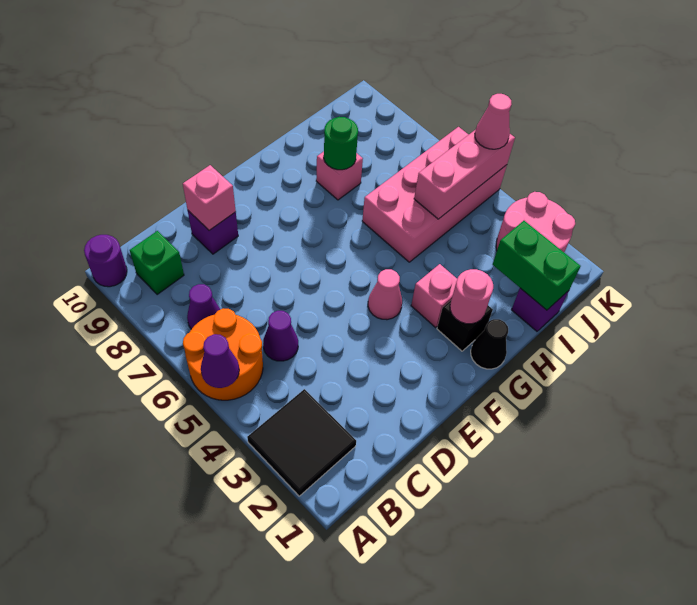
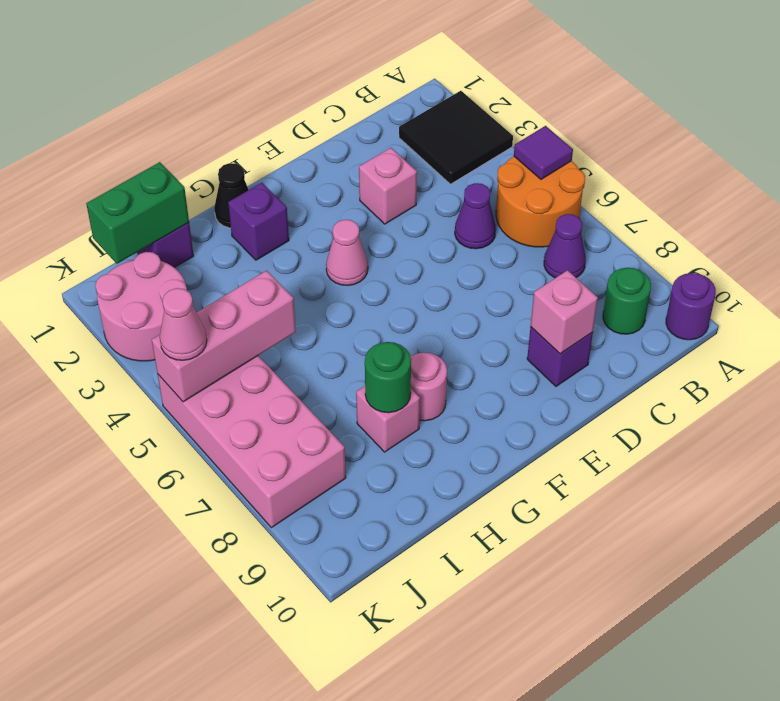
purple cone A5 level 2 -> purple tile A5 level 2
green brick B9 level 1 -> green round brick B9 level 1
black brick G2 level 1 -> purple brick G2 level 1
pink round brick G2 level 2 -> pink round brick G8 level 1
pink brick G3 level 1 -> pink brick D3 level 1
pink brick H5:K6 level 1 -> pink brick J5:K8 level 1
green brick I1:I2 level 2 -> green brick I1:J1 level 2

